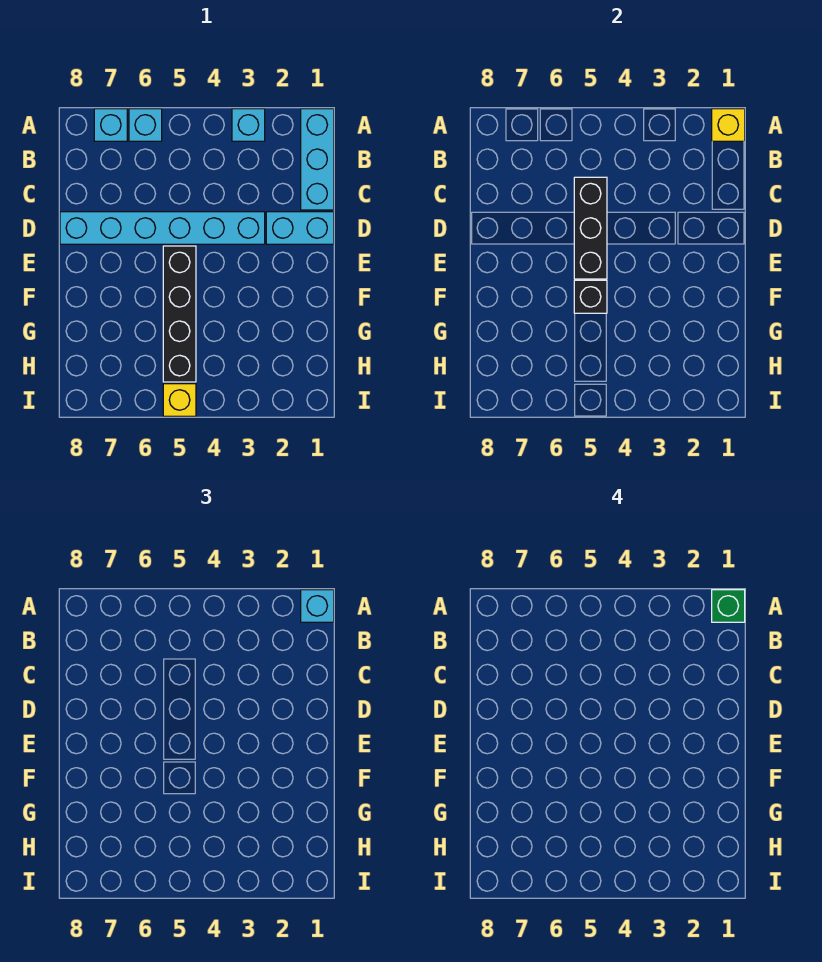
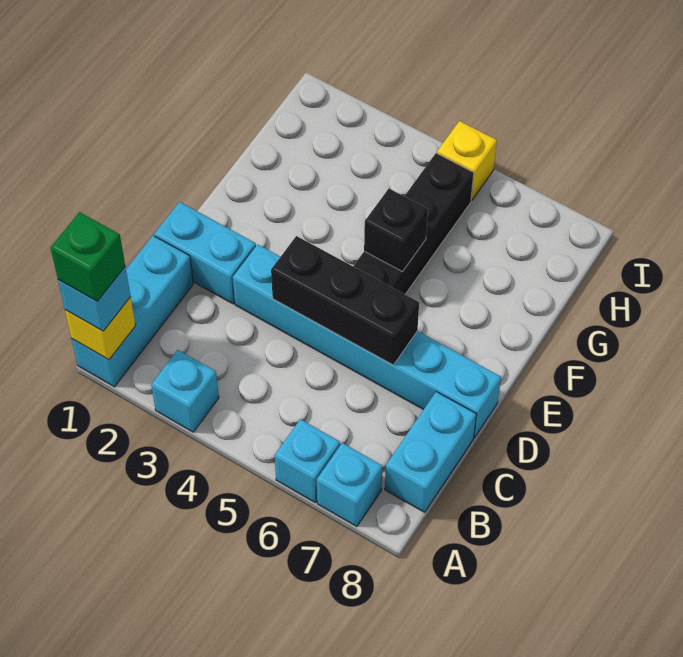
none -> cyan brick B8:C8 level 1
black brick C5:E5 level 2 -> black brick D4:D6 level 2

